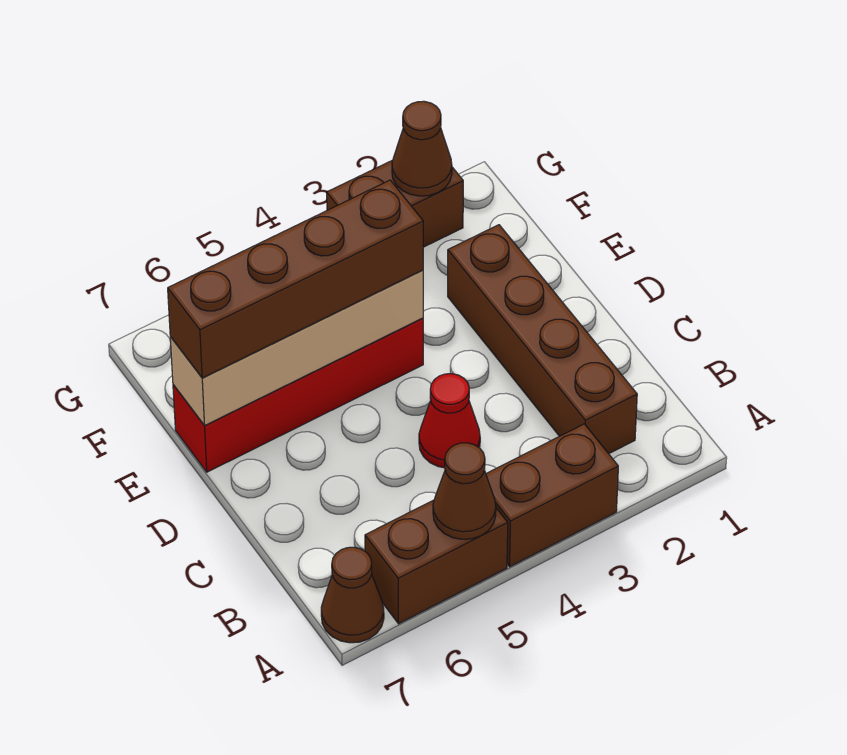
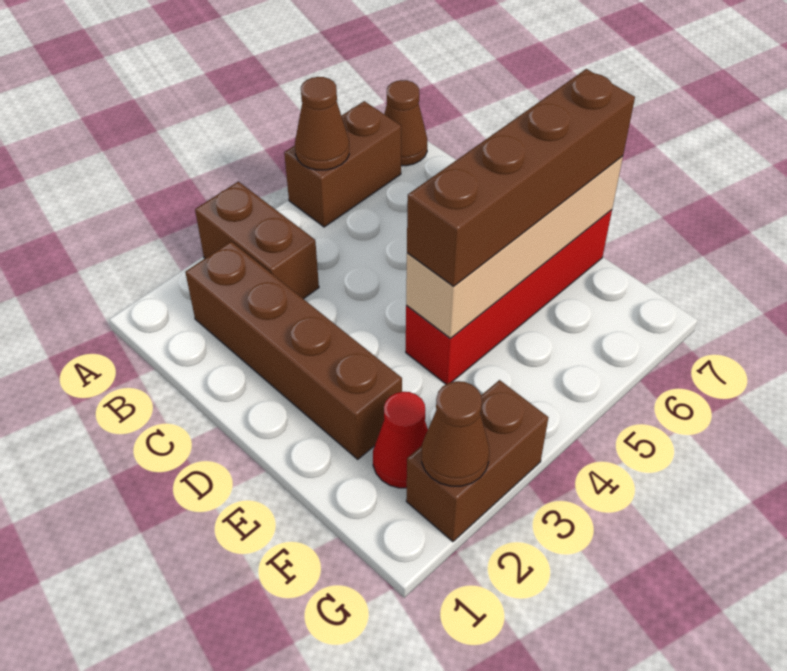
brown brick A3:A4 level 1 -> brown brick A3:B3 level 1
red cone C4 level 1 -> red cone F2 level 1

